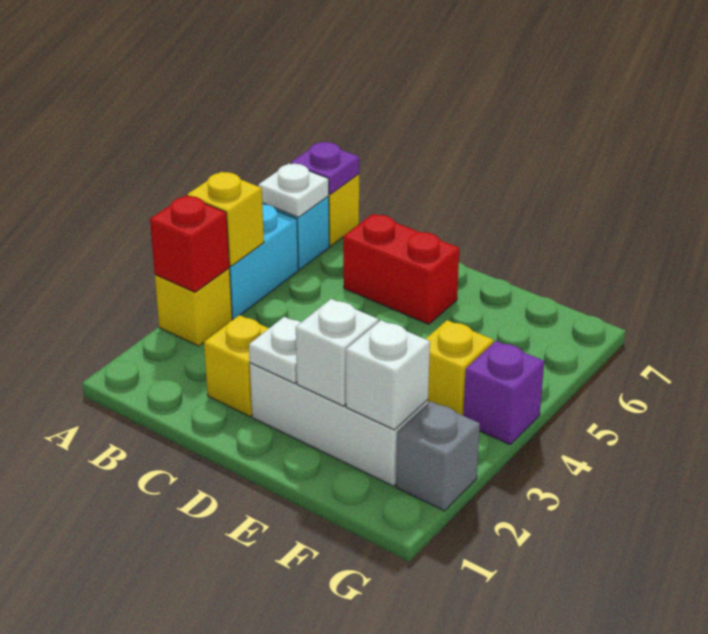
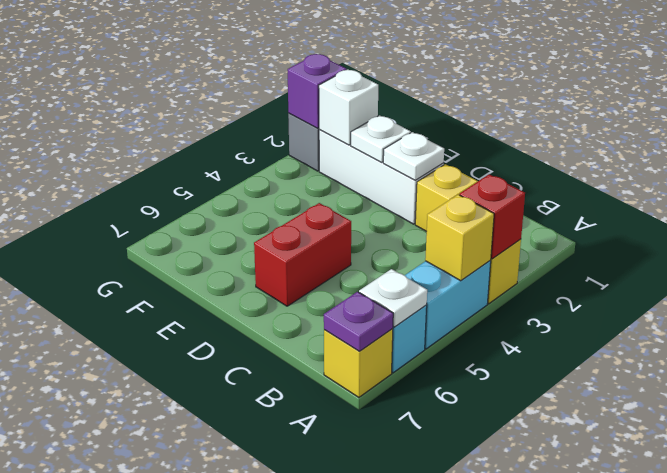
red brick C6:D6 level 1 -> red brick D5:D6 level 1
white brick E2 level 2 -> white plate E2 level 2
yellow brick F4 level 1 -> none
purple brick G4 level 1 -> purple brick G2 level 2

